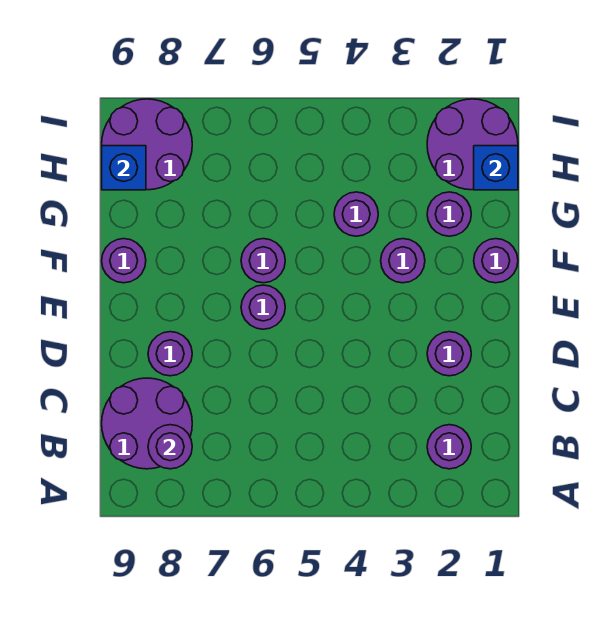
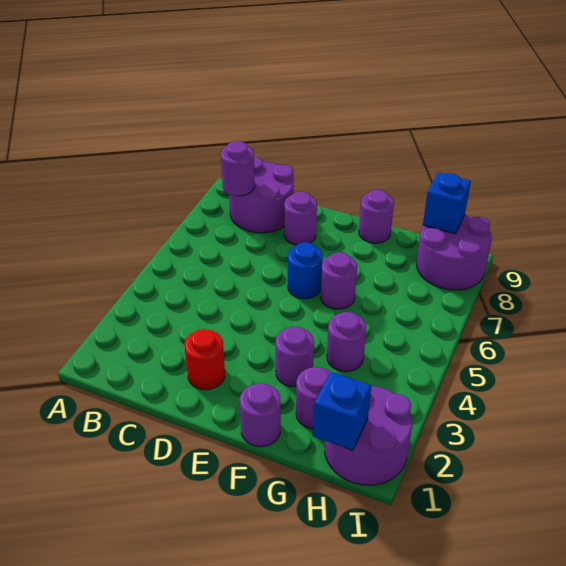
purple round brick B2 level 1 -> none
purple round brick D2 level 1 -> red round brick D2 level 1
purple round brick E6 level 1 -> blue round brick E6 level 1

